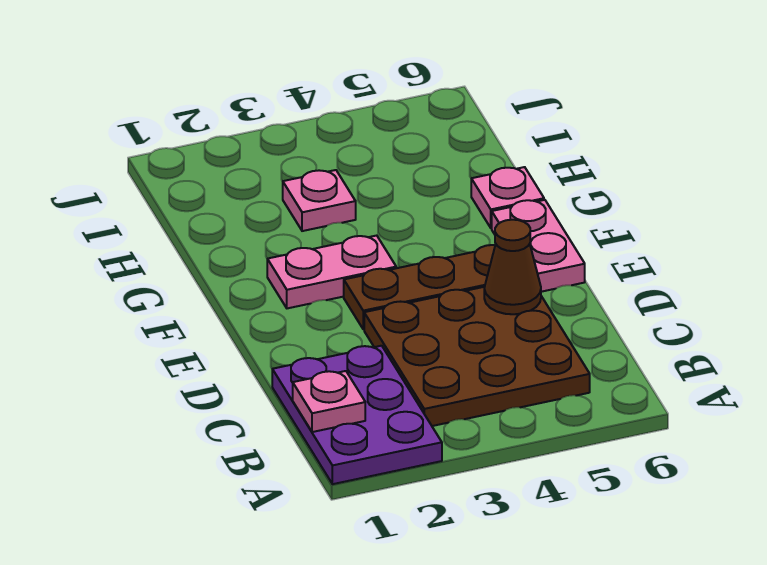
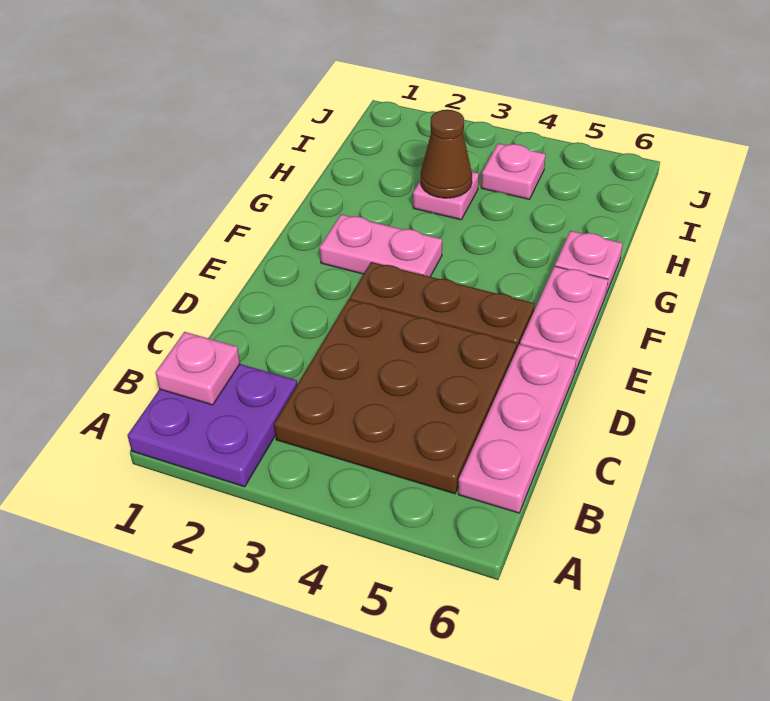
purple plate A1:C2 level 1 -> purple plate A1:B2 level 1
none -> pink plate B6:D6 level 1
brown cone D5 level 2 -> brown cone H3 level 2
none -> pink plate I4 level 1

